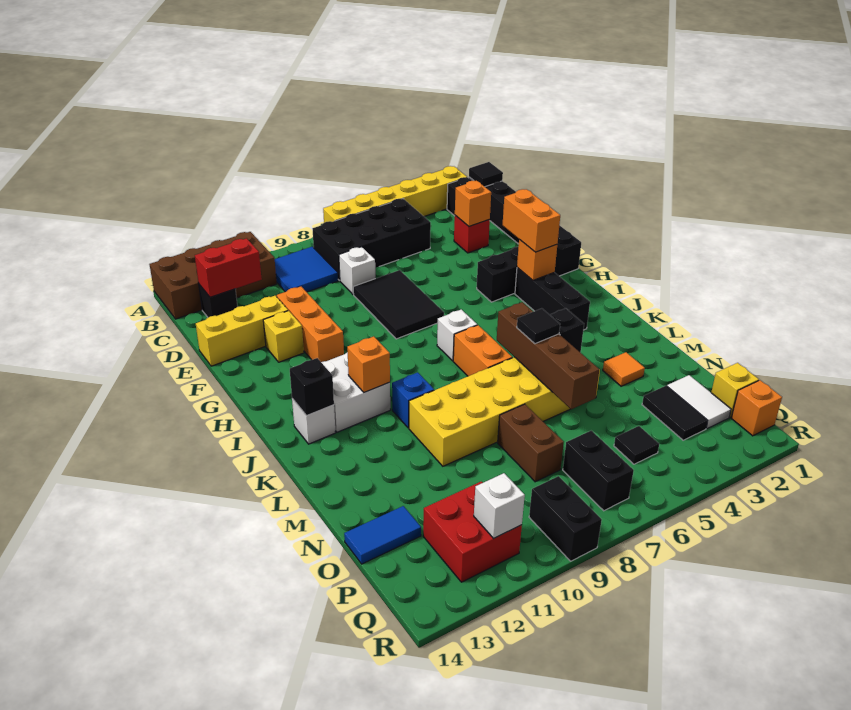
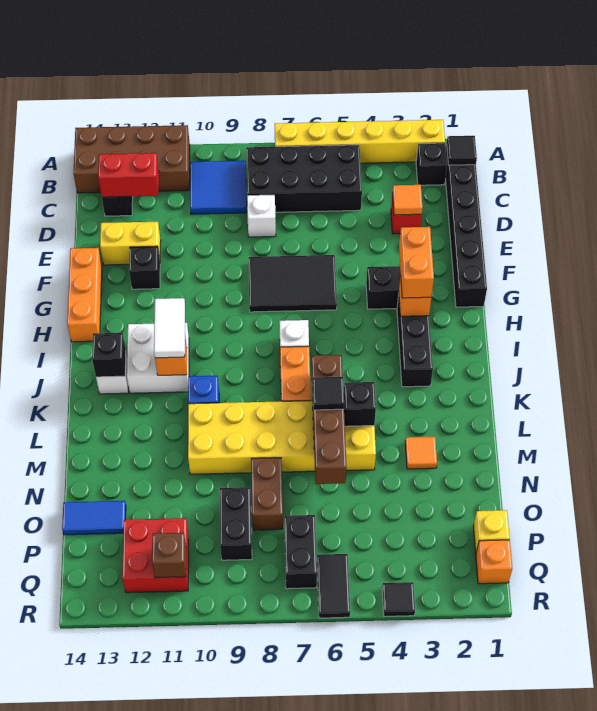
orange brick D3 level 2 -> orange tile D3 level 2
black tile E7:G8 level 1 -> black tile F6:G8 level 1
orange brick E11:G11 level 1 -> orange brick F14:H14 level 1
yellow brick E12:E14 level 1 -> yellow brick E12:E13 level 1
yellow brick F12 level 1 -> black brick F12 level 1
white tile O2:P2 level 1 -> white tile I11:J11 level 3
black tile O3:P3 level 1 -> black tile Q6:R6 level 1
black tile P5 level 1 -> black tile R4 level 1
black brick Q9:R9 level 1 -> black brick O9:P9 level 1
white brick Q11 level 2 -> brown brick Q11 level 2

